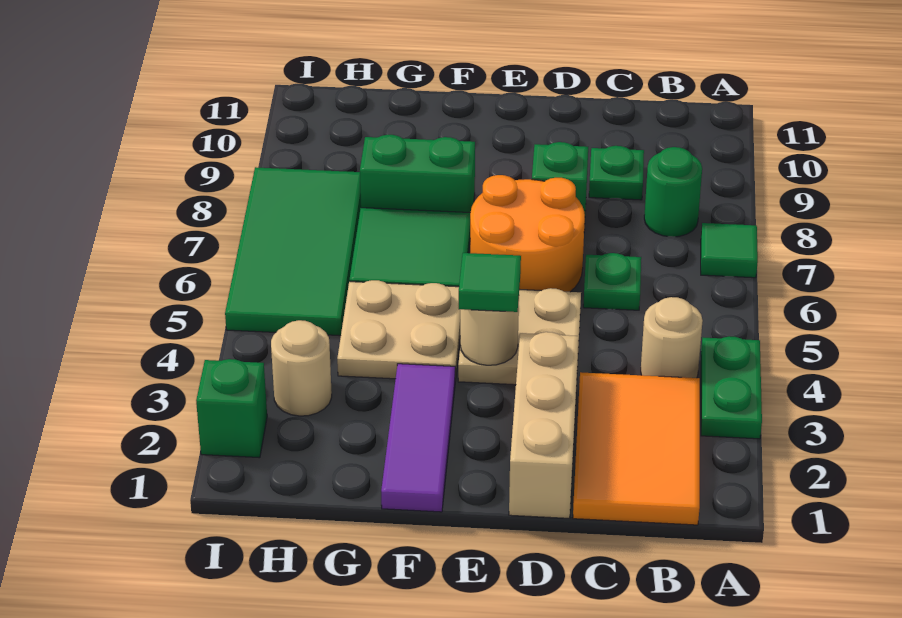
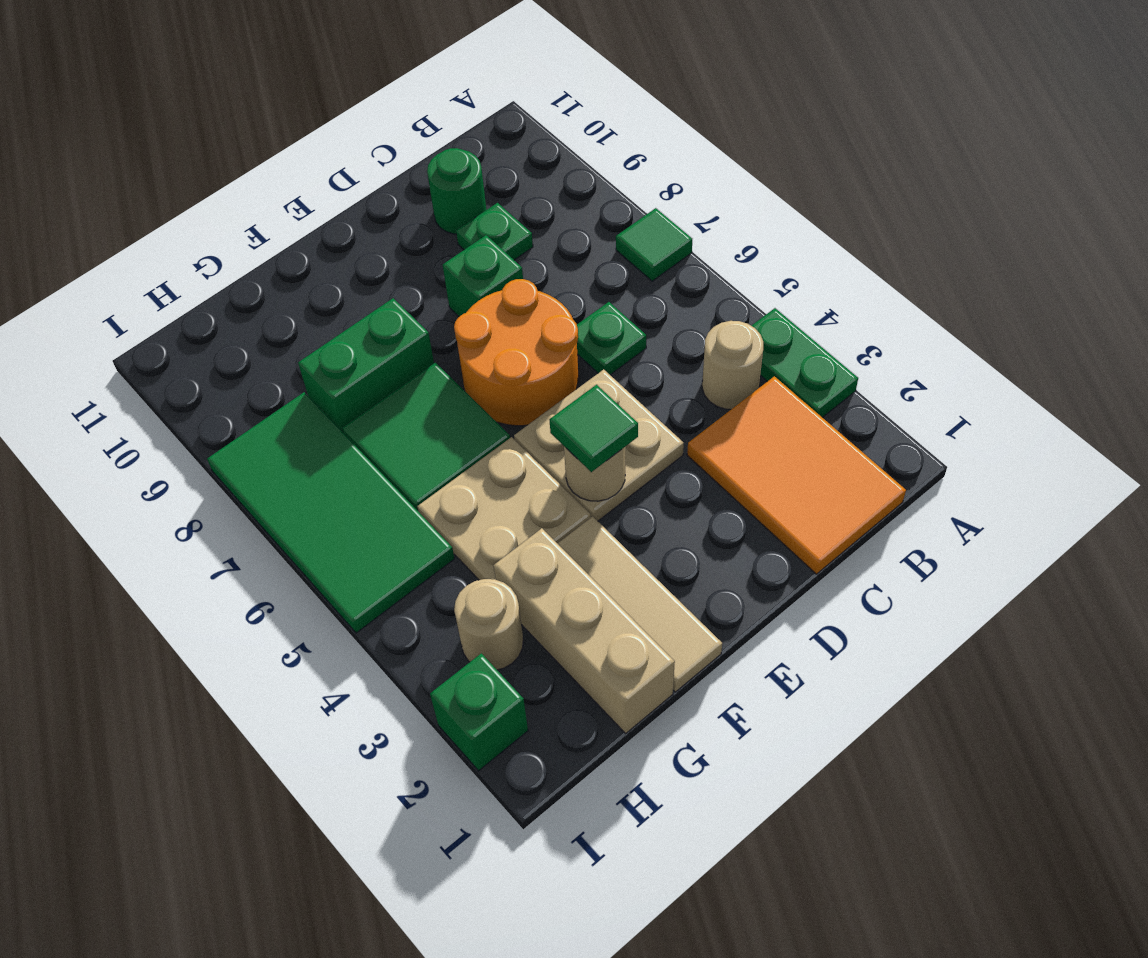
green round brick B8 level 1 -> green round brick C10 level 1
tan brick D1:D3 level 1 -> tan brick G1:G3 level 1
purple tile F1:F3 level 1 -> tan tile F1:F3 level 1

